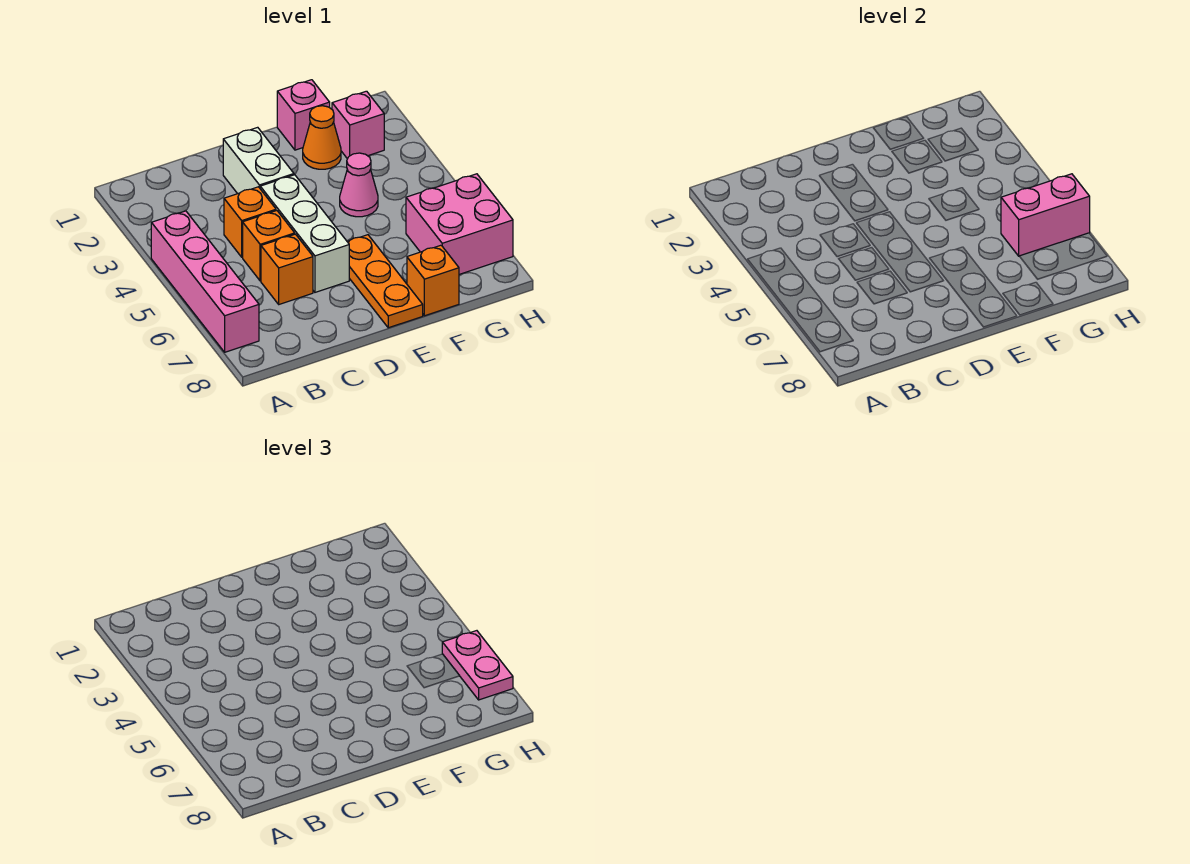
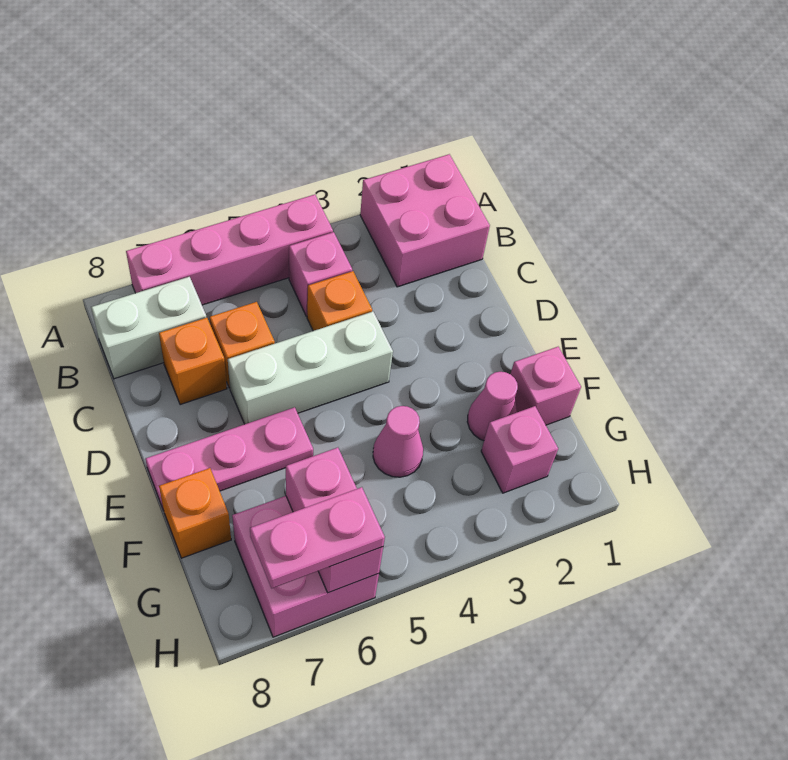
none -> pink brick A1:B2 level 1
none -> pink brick B4 level 1
orange brick C5 level 1 -> orange brick C7 level 1
white brick D2:D3 level 1 -> white brick B7:B8 level 1
orange plate E6:E8 level 1 -> pink plate E6:E8 level 1
orange cone F2 level 1 -> pink cone F2 level 1

